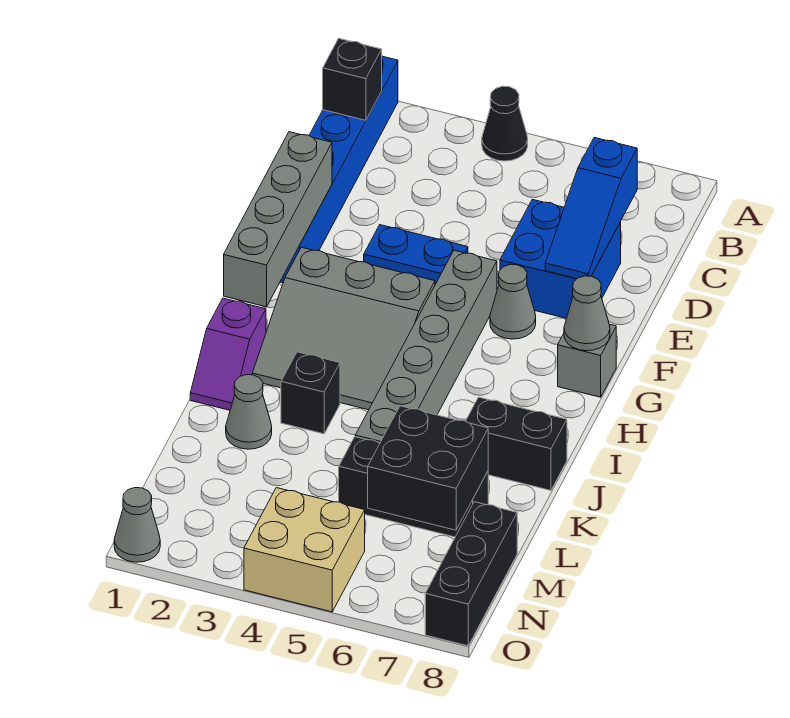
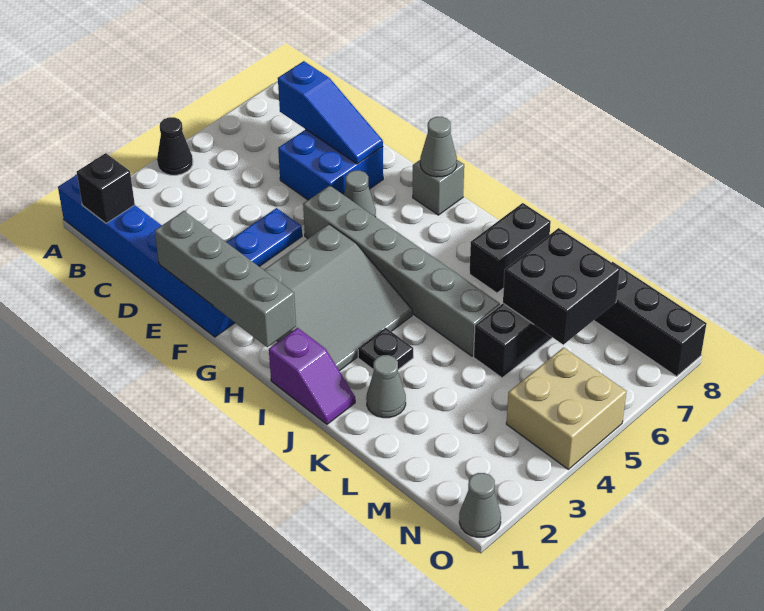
black brick J3 level 1 -> black plate J3 level 1

